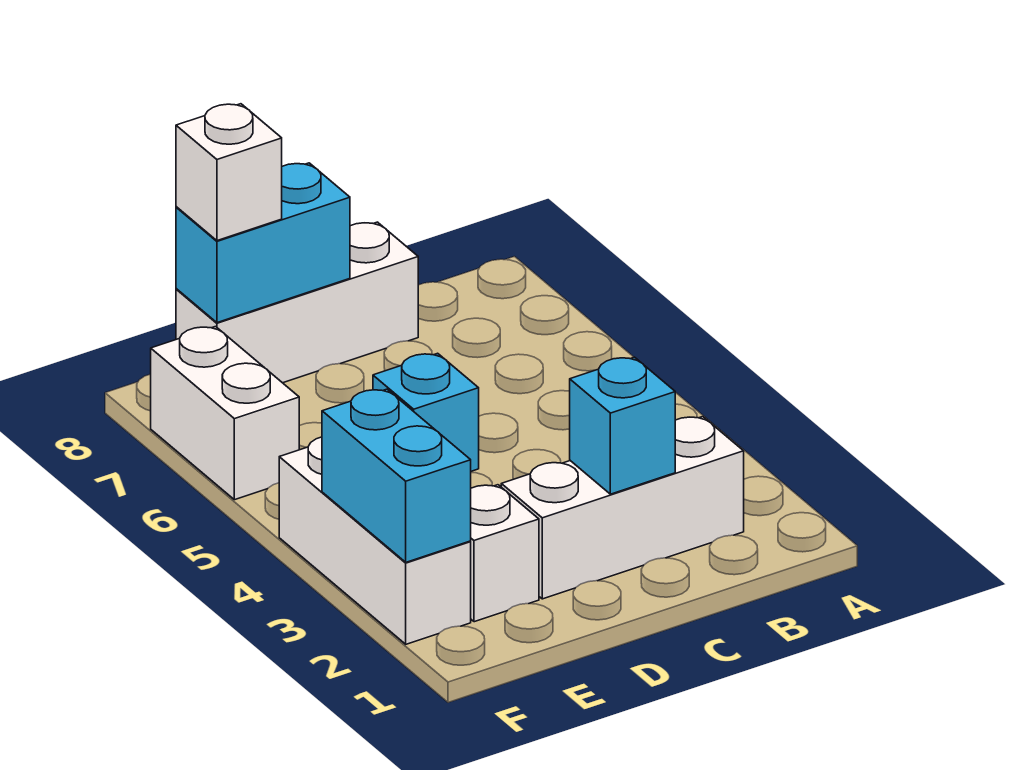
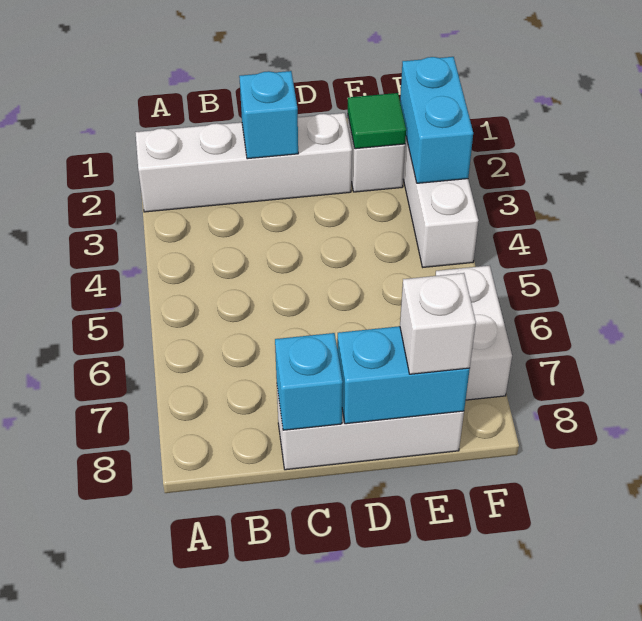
white brick B2:D2 level 1 -> white brick A2:D2 level 1
cyan brick D5 level 1 -> cyan brick C8 level 2
none -> green tile E2 level 2

